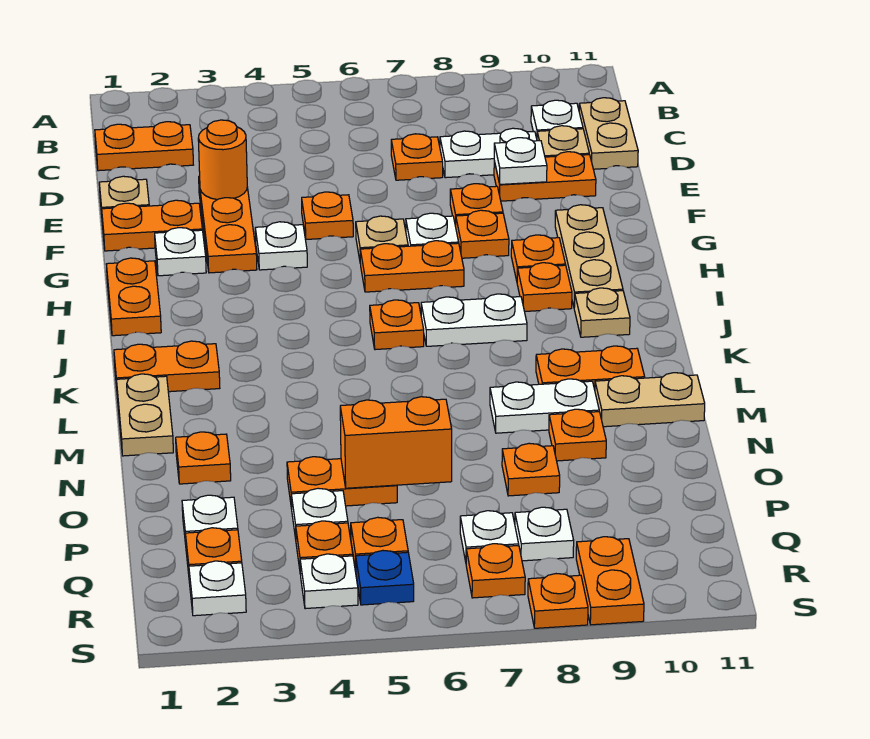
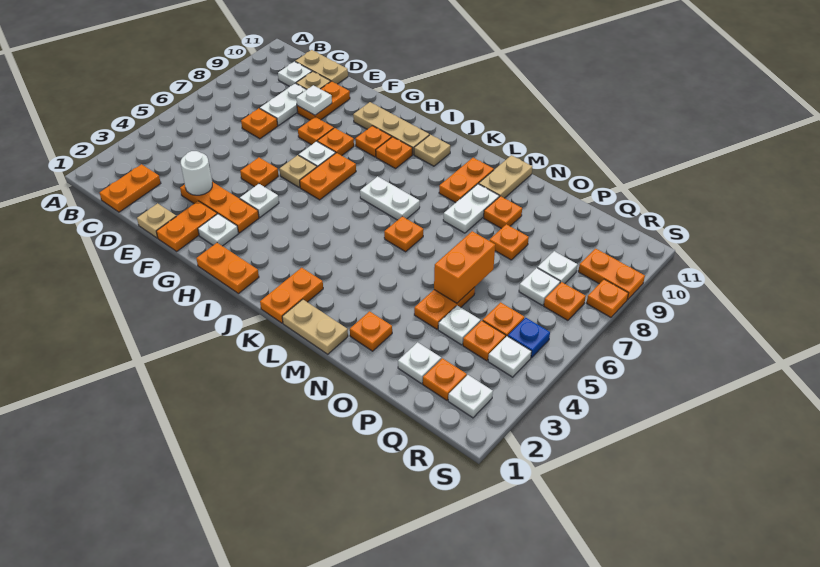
orange round brick E3 level 2 -> white round brick E3 level 2
orange plate J6 level 1 -> orange plate L6 level 1
white plate J7:J8 level 1 -> white plate J7:K7 level 1

